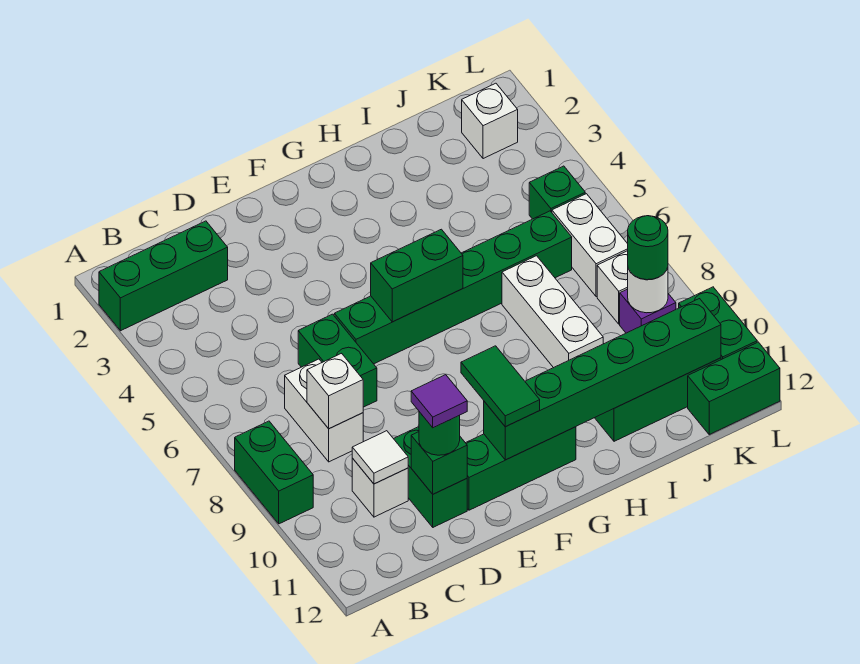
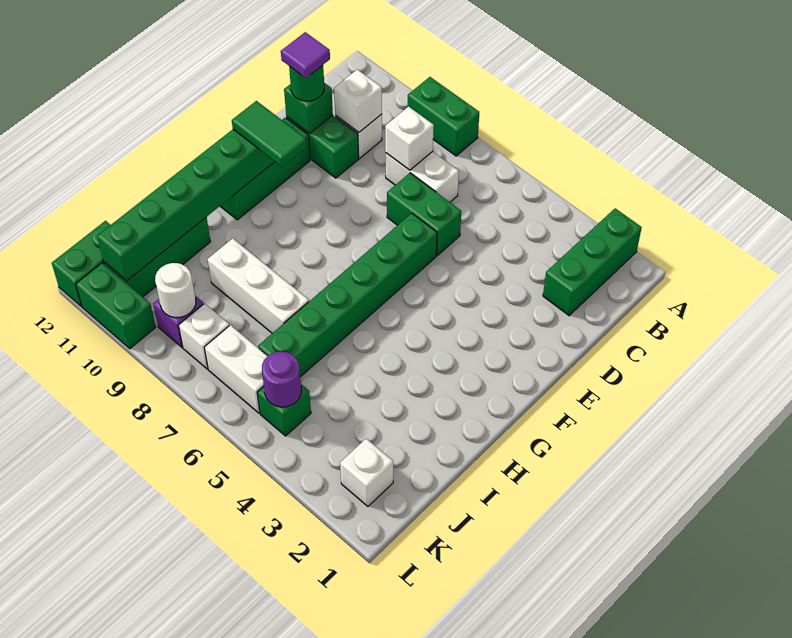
white tile C10 level 2 -> white brick C10 level 2
green brick F6:G6 level 2 -> none
none -> purple round brick K5 level 2
green round brick K9 level 3 -> none

